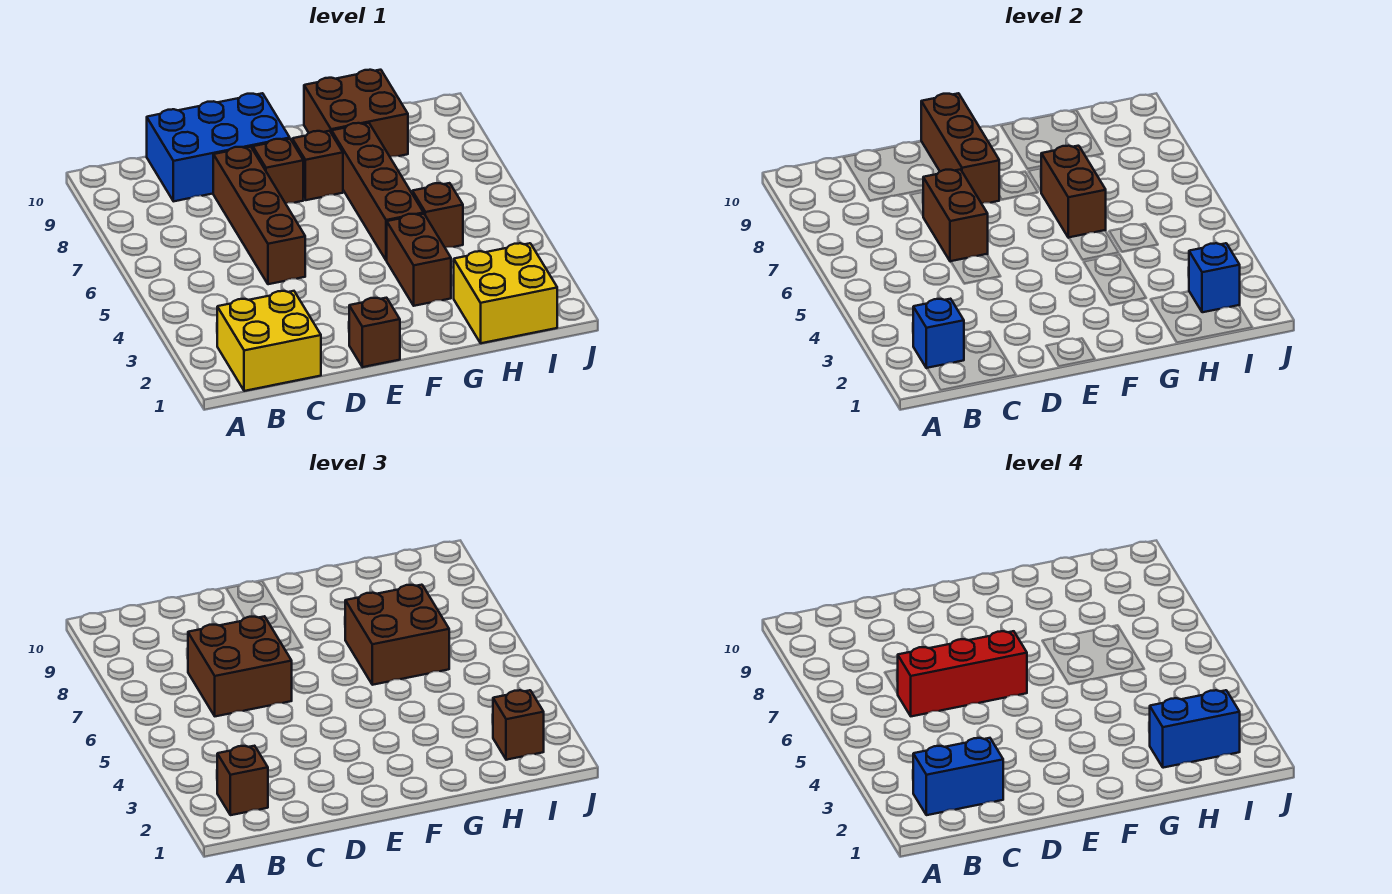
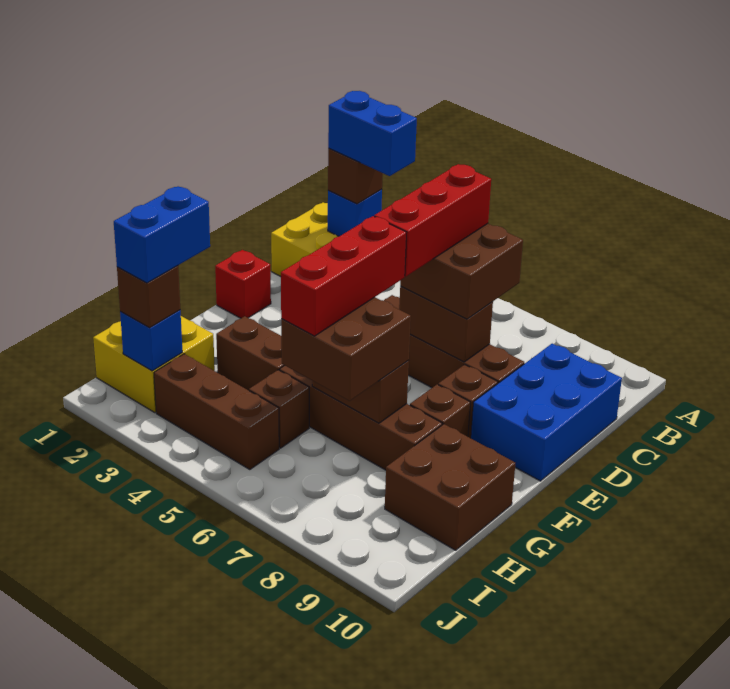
blue brick B2:C2 level 4 -> blue brick B2:B3 level 4
brown brick E1 level 1 -> red brick E1 level 1
brown brick E8:E10 level 2 -> brown brick I3:I5 level 1
none -> red brick F6:H6 level 4

